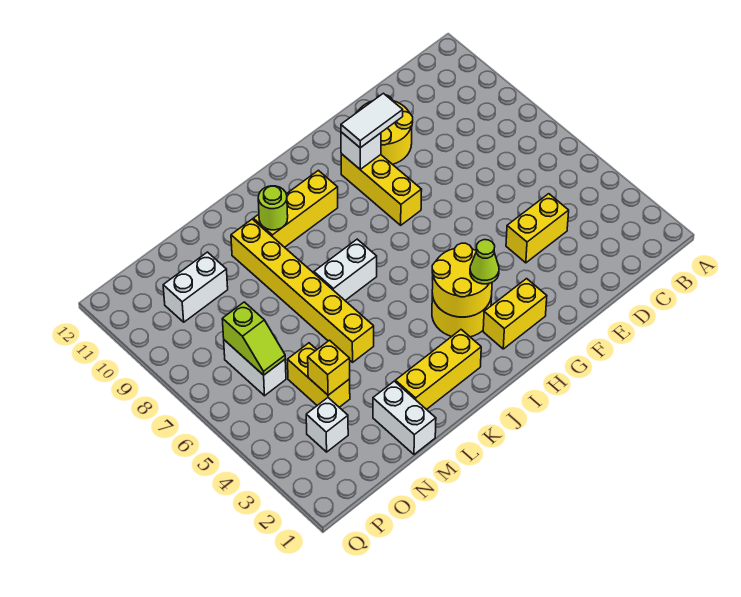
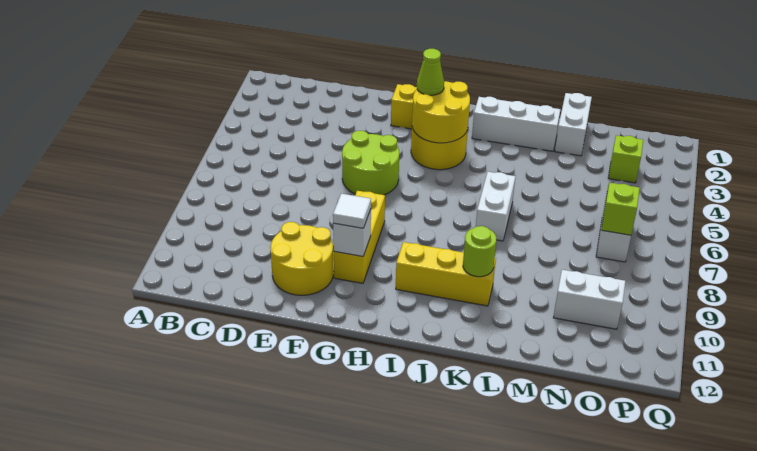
yellow brick D4:E4 level 1 -> none
none -> lime round brick F5:G6 level 1
white tile F10:G10 level 3 -> white tile G10 level 3
yellow brick J2:L2 level 1 -> white brick J2:L2 level 1
white brick J7:K7 level 1 -> white brick K6:K7 level 1
yellow brick L5:L10 level 1 -> none
yellow brick N4:N5 level 1 -> none
yellow brick N4 level 2 -> none
white brick O3 level 1 -> lime brick O3 level 1

